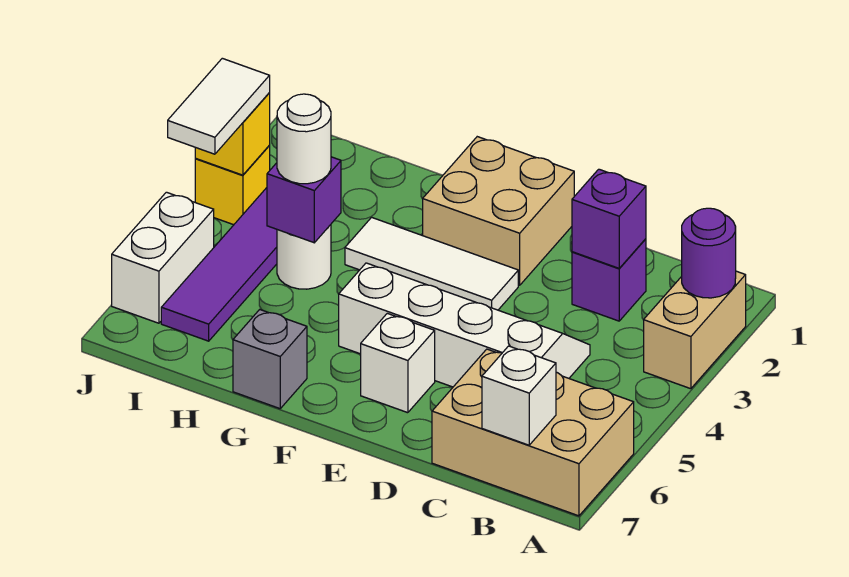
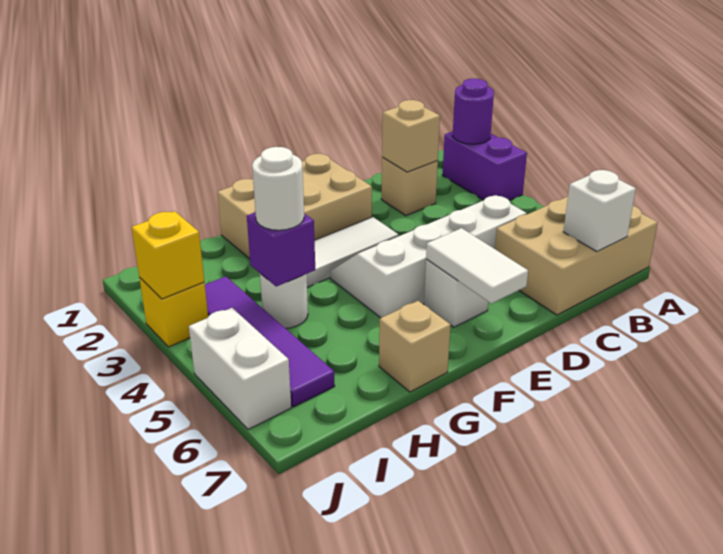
tan brick A2:A3 level 1 -> purple brick A2:A3 level 1
purple brick C2 level 1 -> tan brick C2 level 1
purple brick C2 level 2 -> tan brick C2 level 2
tan brick E1:F2 level 1 -> tan brick E1:G2 level 1
grey brick G7 level 1 -> tan brick G7 level 1
white tile J3:J4 level 3 -> white tile E6:E7 level 2

